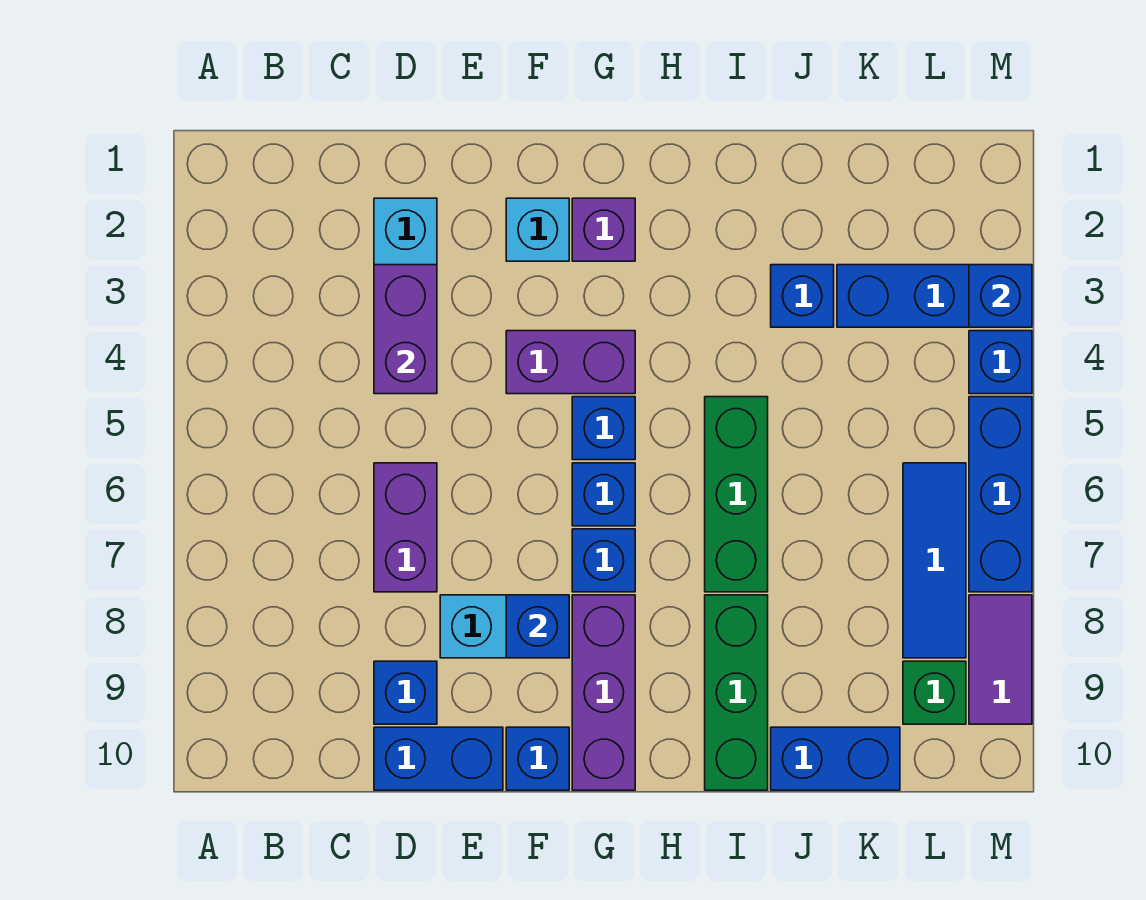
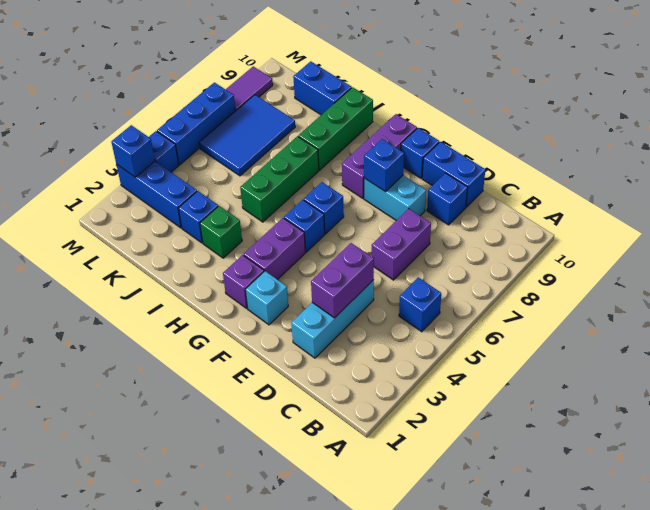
purple brick F4:G4 level 1 -> purple brick G3:G4 level 1
blue brick G7 level 1 -> blue brick B5 level 1
blue tile L6:L8 level 1 -> blue tile K6:L8 level 1
green brick L9 level 1 -> green brick I3 level 1

